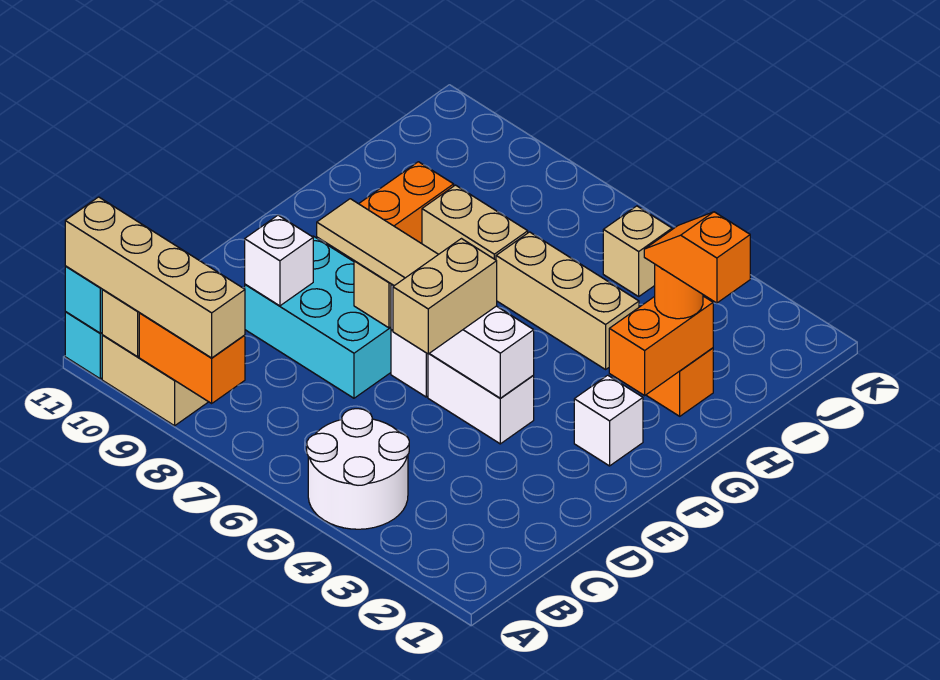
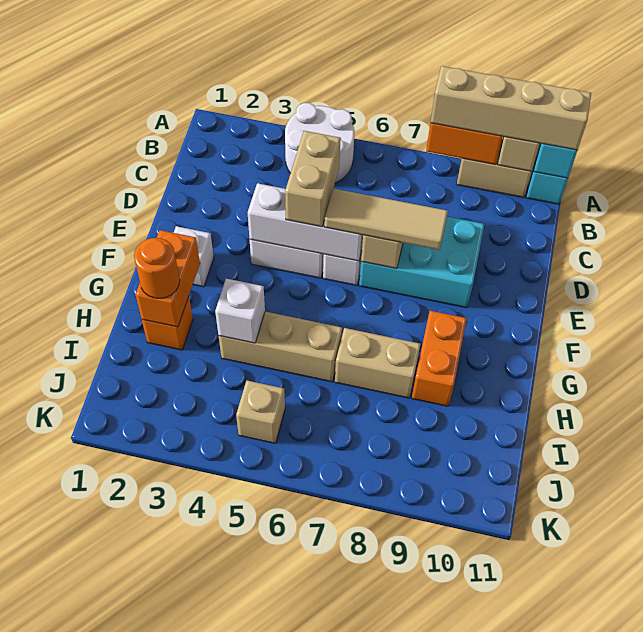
white brick D9 level 2 -> white brick H4 level 2
orange slope H1:H2 level 4 top 1 -> none

